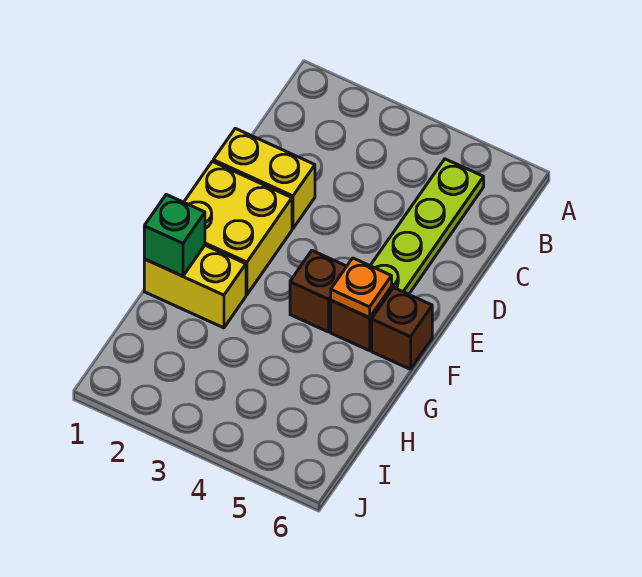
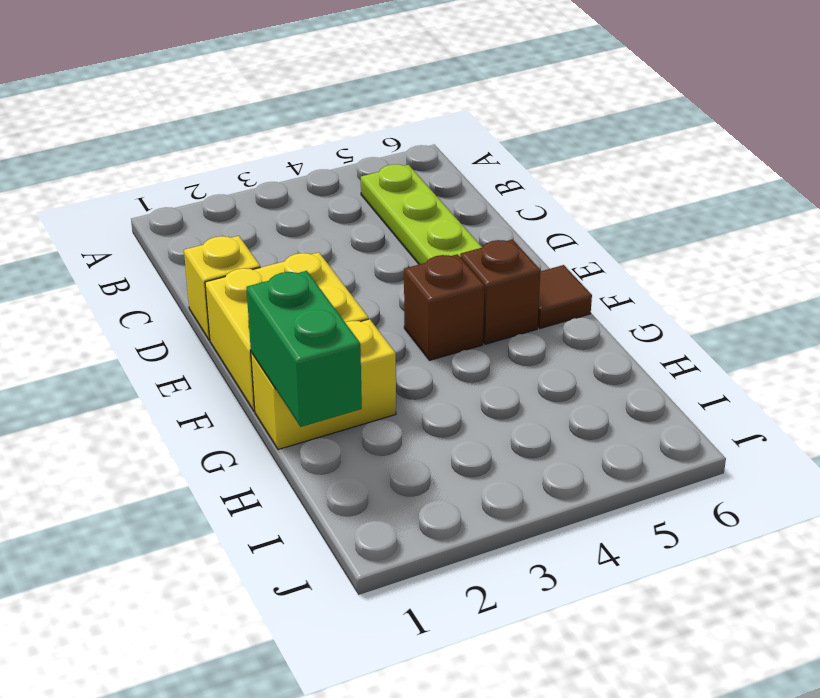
yellow brick D1:D2 level 1 -> yellow brick D1 level 1
orange plate F5 level 2 -> none
brown brick F6 level 1 -> brown tile F6 level 1
green brick G1 level 2 -> green brick G1:H1 level 2

